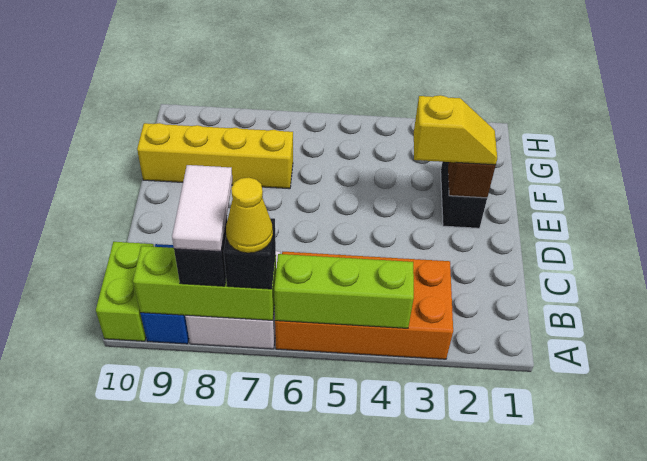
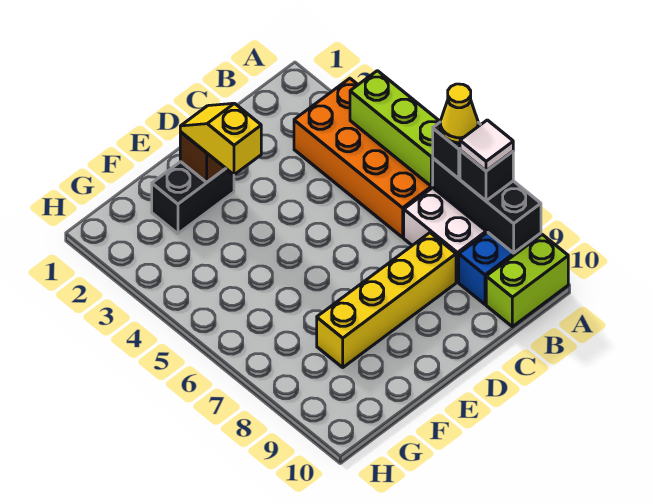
lime brick A7:A9 level 2 -> black brick A7:A9 level 2
white tile A8:B8 level 4 -> white tile A8 level 4
yellow brick F7:F10 level 1 -> yellow brick C8:F8 level 1

